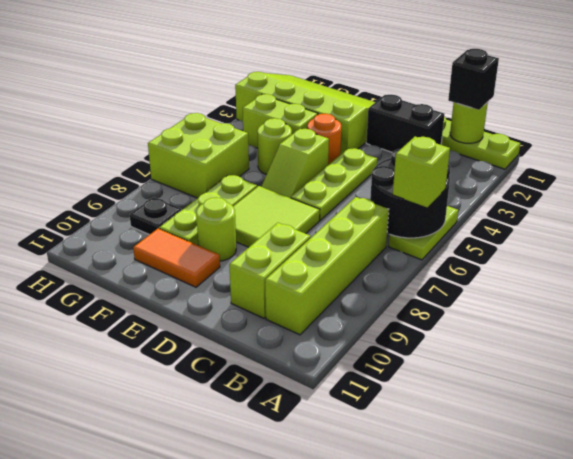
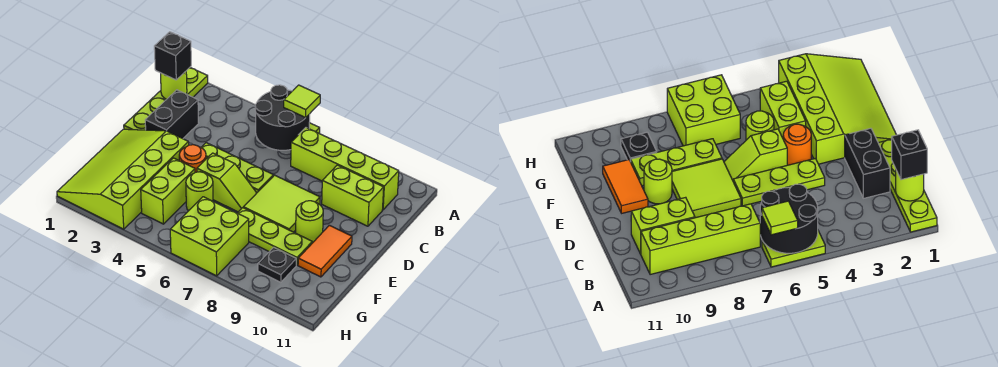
lime brick A6 level 3 -> lime tile A6 level 3

